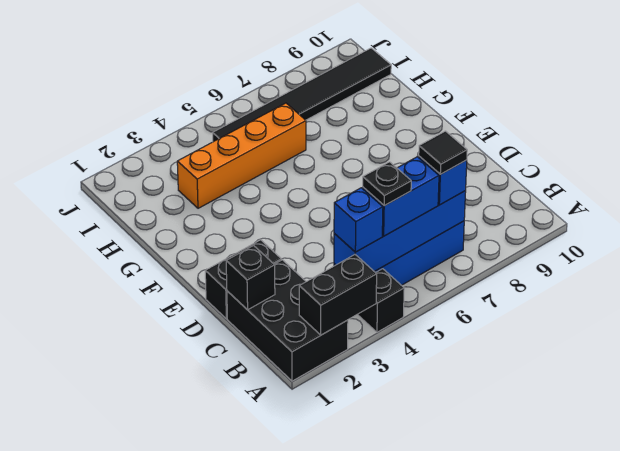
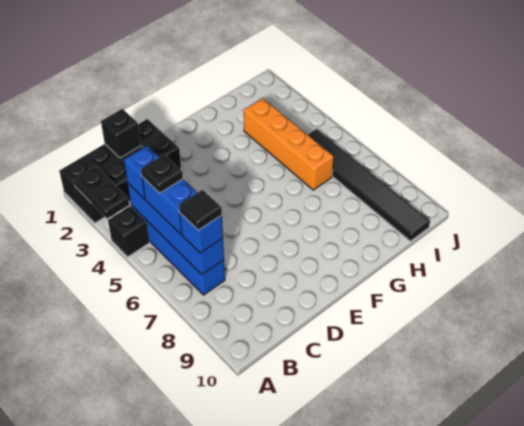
black brick A2:A3 level 2 -> black plate A2:A3 level 2

